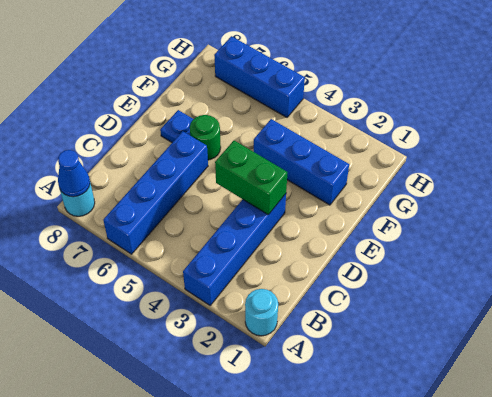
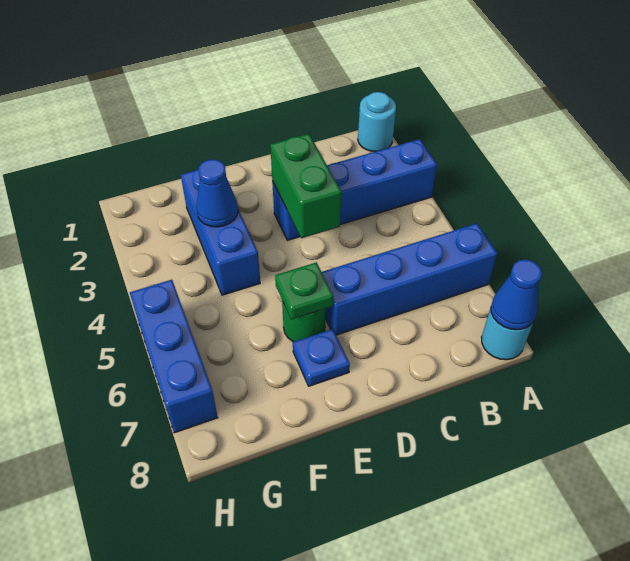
none -> green plate E6 level 2
none -> blue cone F3 level 2

